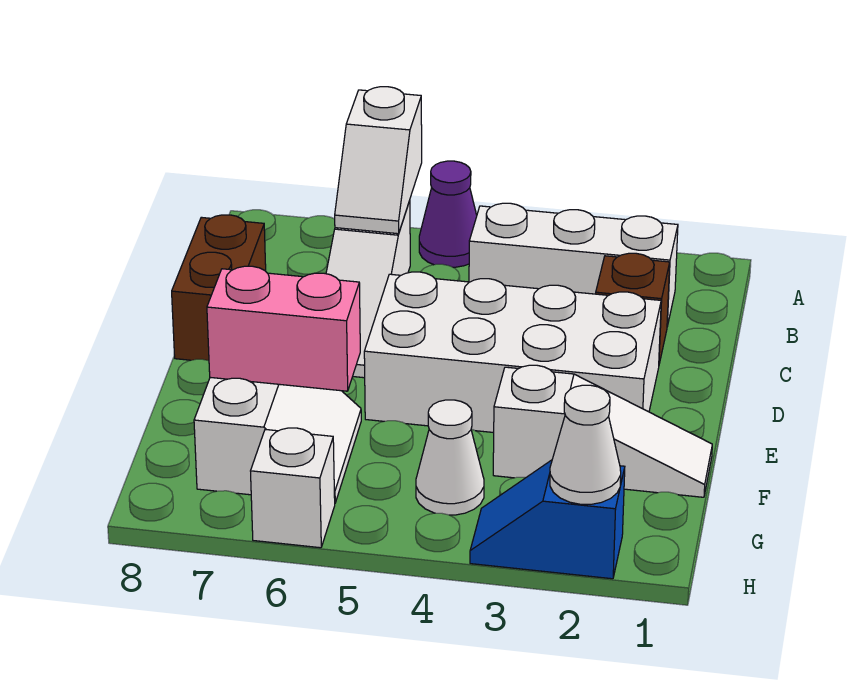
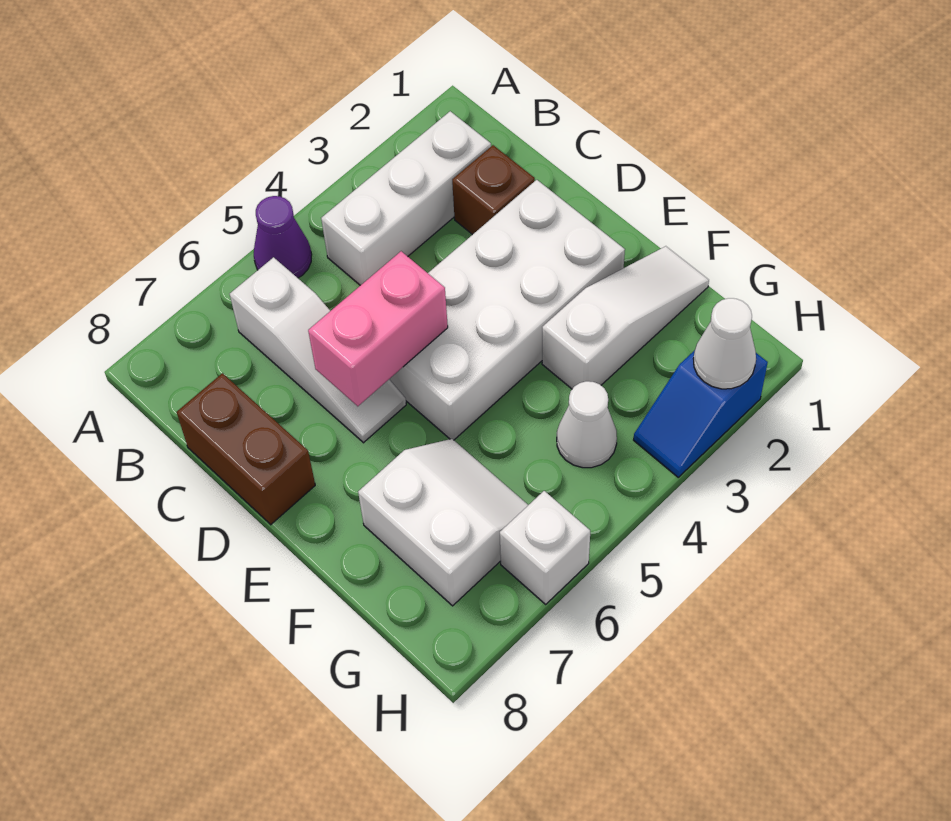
white slope A6:B6 level 2 top A -> none
pink brick F6:F7 level 2 -> pink brick D5:D6 level 2

